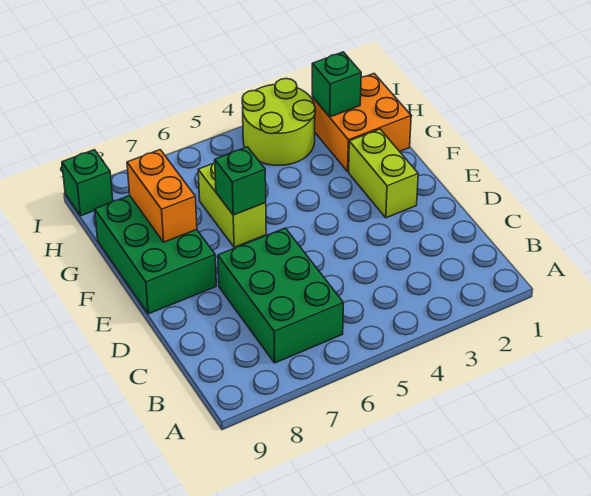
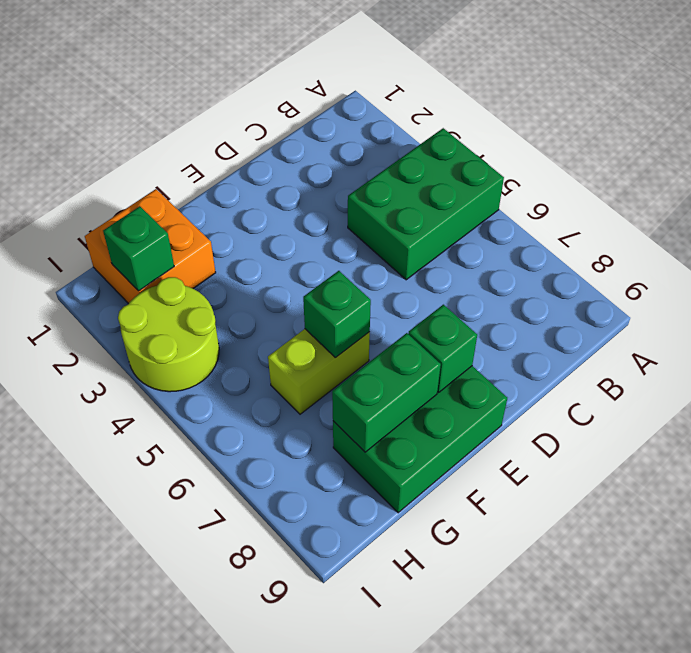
green brick B6:D7 level 1 -> green brick A4:C5 level 1
lime brick E2:F2 level 1 -> none
orange brick F8:G8 level 2 -> green brick F8:G8 level 2
green brick I9 level 1 -> green brick E8 level 2

